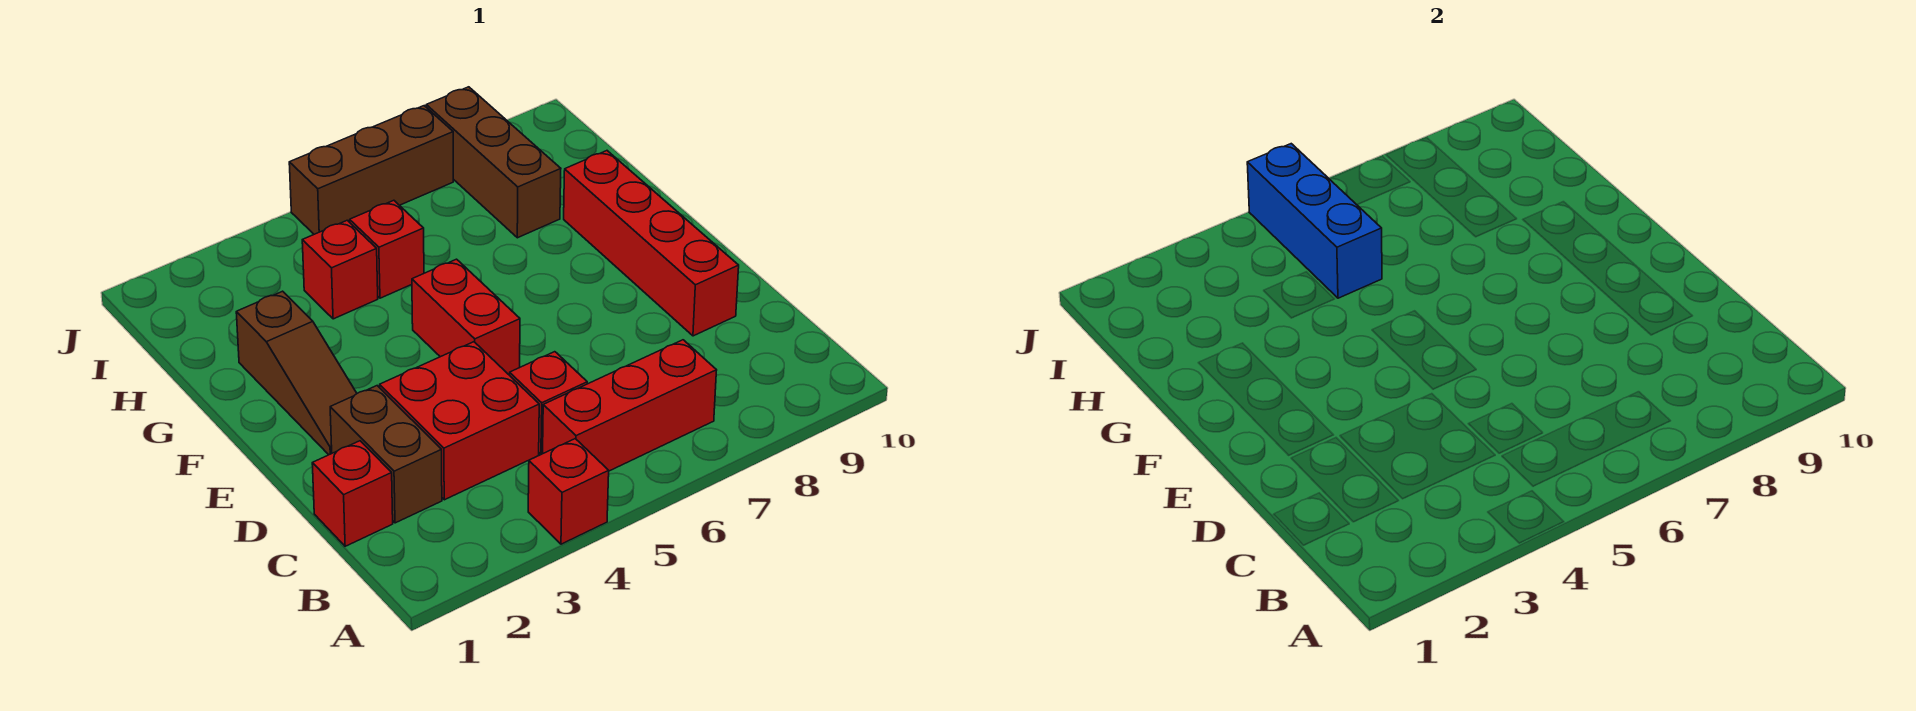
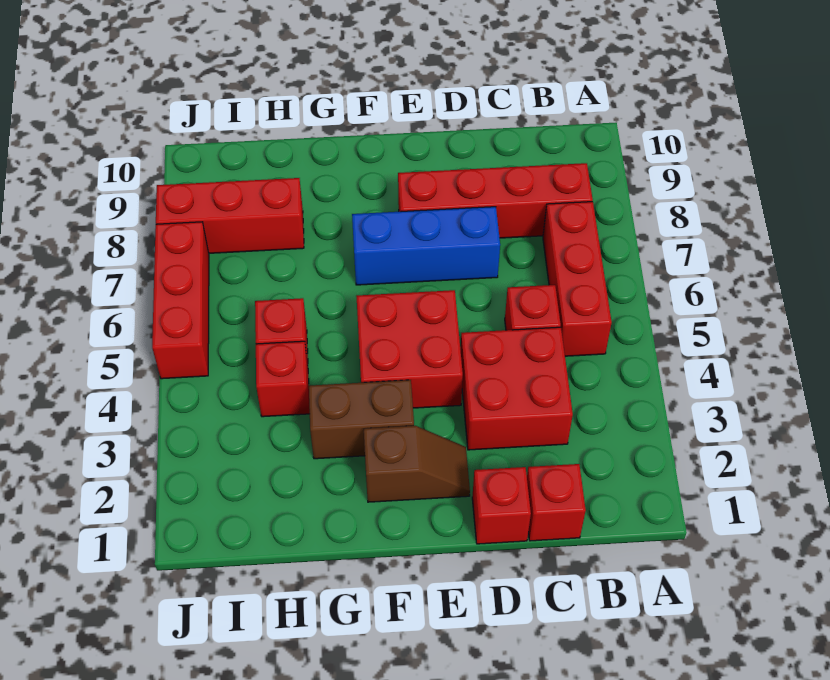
red brick A4 level 1 -> red brick D1 level 1
brown brick C2:D2 level 1 -> brown brick F3:G3 level 1
red brick D9:G9 level 1 -> red brick B8:E8 level 1
brown slope E2:G2 level 1 top G -> brown slope E2:F2 level 1 top F
red brick E5:F5 level 1 -> red brick E4:F5 level 1
blue brick H5:J5 level 2 -> blue brick D7:F7 level 1
brown brick H8:J8 level 1 -> red brick H8:J8 level 1
brown brick J5:J7 level 1 -> red brick J5:J7 level 1

